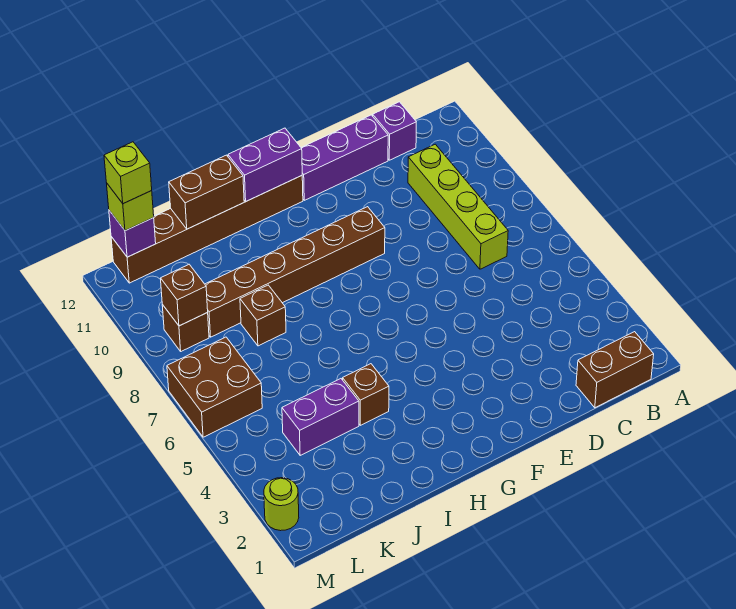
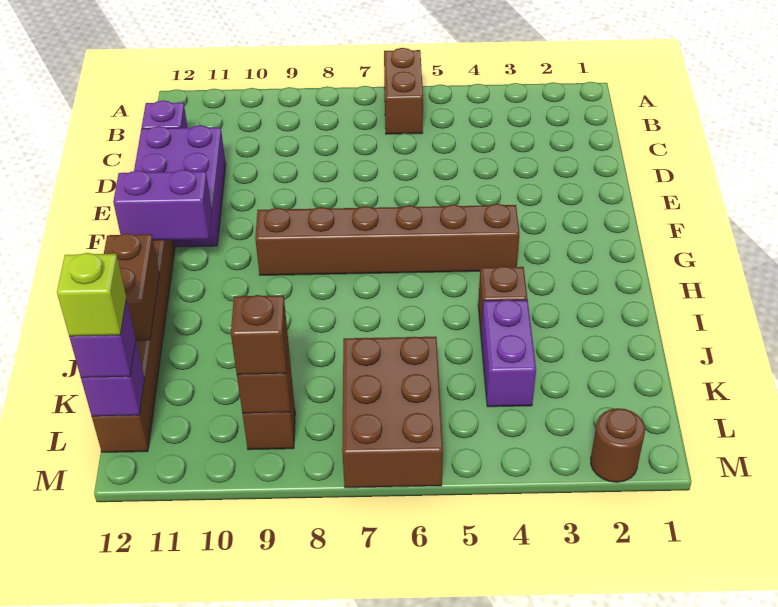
brown brick B1:C1 level 1 -> brown brick A6:B6 level 1
lime brick C7:C10 level 1 -> none
purple brick D12:F12 level 1 -> purple brick D11:F12 level 1
brown brick F9:K9 level 1 -> brown brick G4:G9 level 1
purple brick G12:H12 level 2 -> purple brick G11:G12 level 2
brown brick J8 level 1 -> brown brick L9 level 3
brown brick L6:M7 level 1 -> brown brick K6:M7 level 1
lime brick L12 level 3 -> purple brick L12 level 3
lime round brick M2 level 1 -> brown round brick M2 level 1

